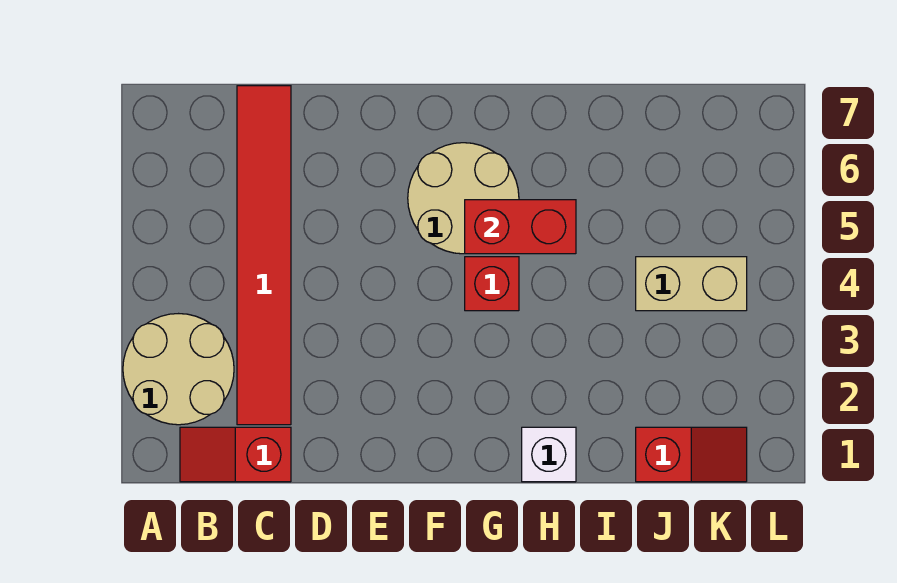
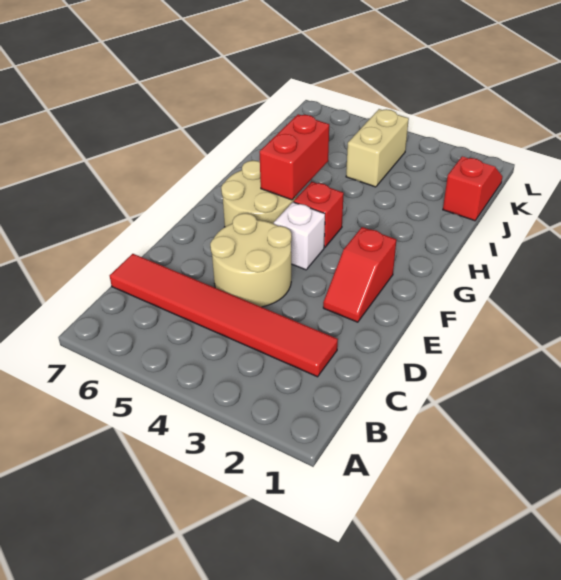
tan round brick A2:B3 level 1 -> tan round brick D4:E5 level 1
red slope B1:C1 level 1 top C -> red slope E2:F2 level 1 top F
white brick H1 level 1 -> white brick F4 level 1

